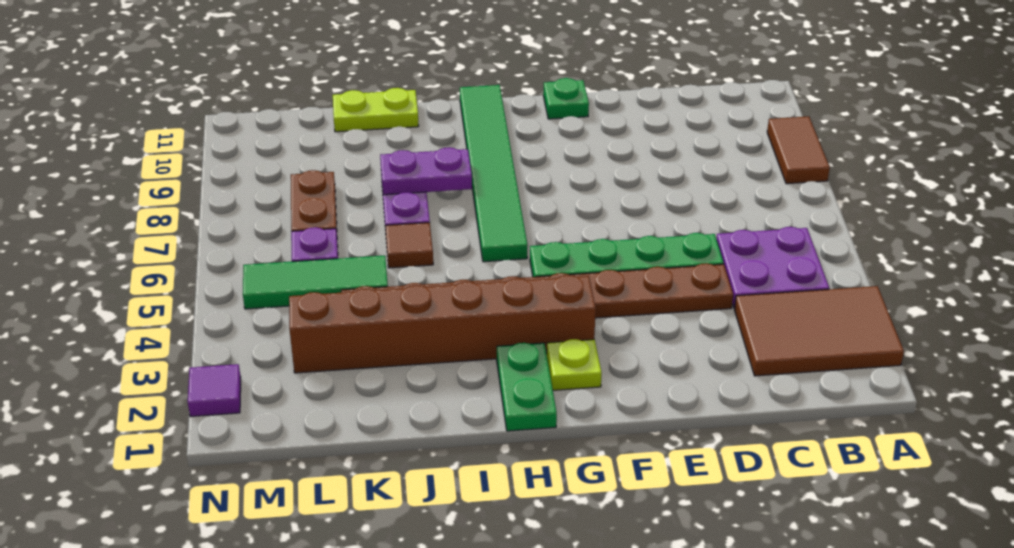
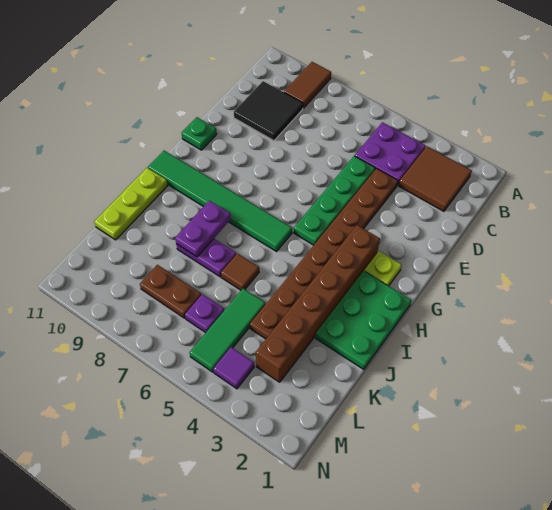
brown tile A2:C3 level 1 -> brown tile B2:C3 level 1
brown tile A8:A9 level 1 -> brown tile A9:B9 level 1
none -> black tile C9:D10 level 1
green plate H1:H2 level 1 -> green plate H1:J2 level 1
lime plate J11:K11 level 1 -> lime plate I11:K11 level 1
purple tile N2 level 1 -> purple tile M4 level 1

